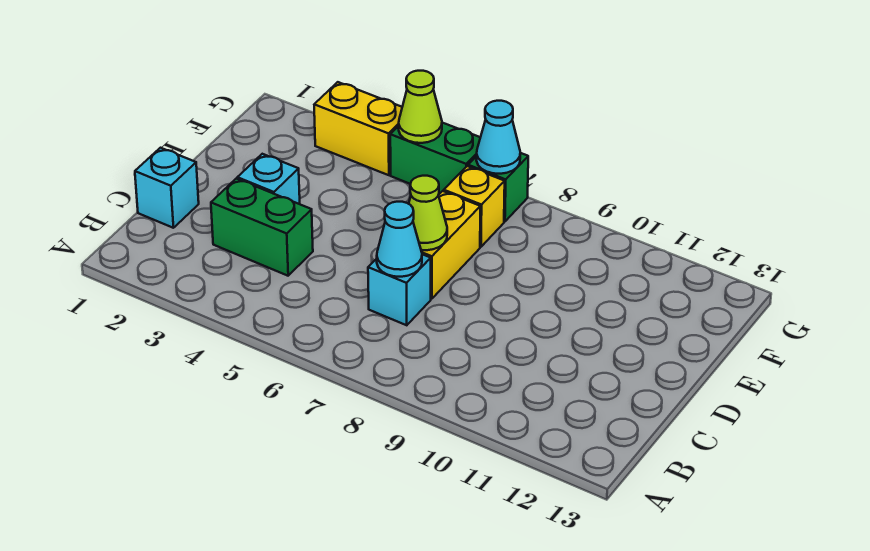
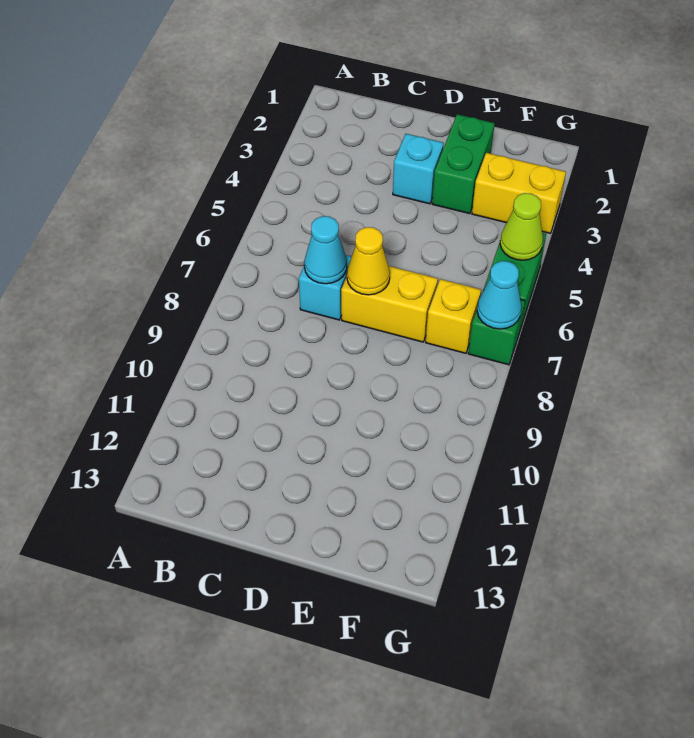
cyan brick C1 level 1 -> none
green brick C3:C4 level 1 -> green brick E2:E3 level 1
lime cone D7 level 2 -> yellow cone D7 level 2
yellow brick G3:G4 level 1 -> yellow brick F3:G3 level 1

